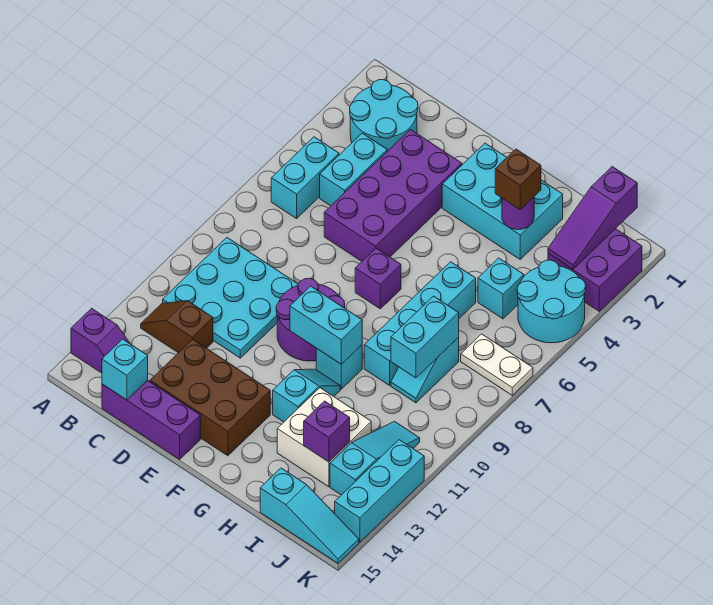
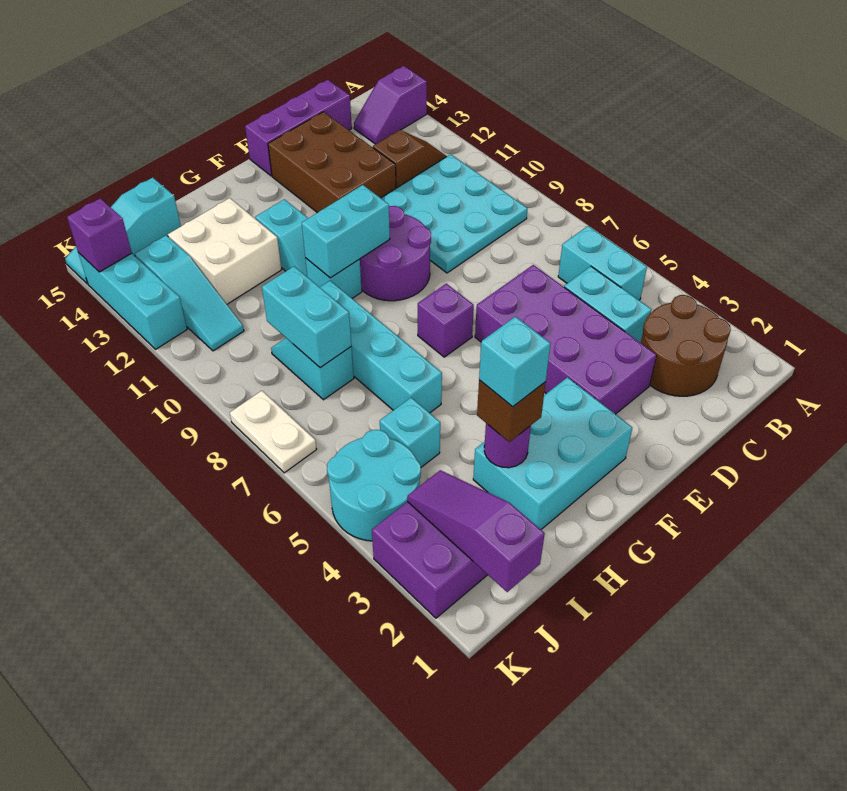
cyan round brick B2:C3 level 1 -> brown round brick B2:C3 level 1
cyan brick C15 level 2 -> cyan brick H3 level 4
brown brick D13:F14 level 1 -> brown brick D12:E14 level 1
purple brick I13 level 2 -> purple brick K14 level 2
white plate J7:K7 level 1 -> white plate K7:K8 level 1

